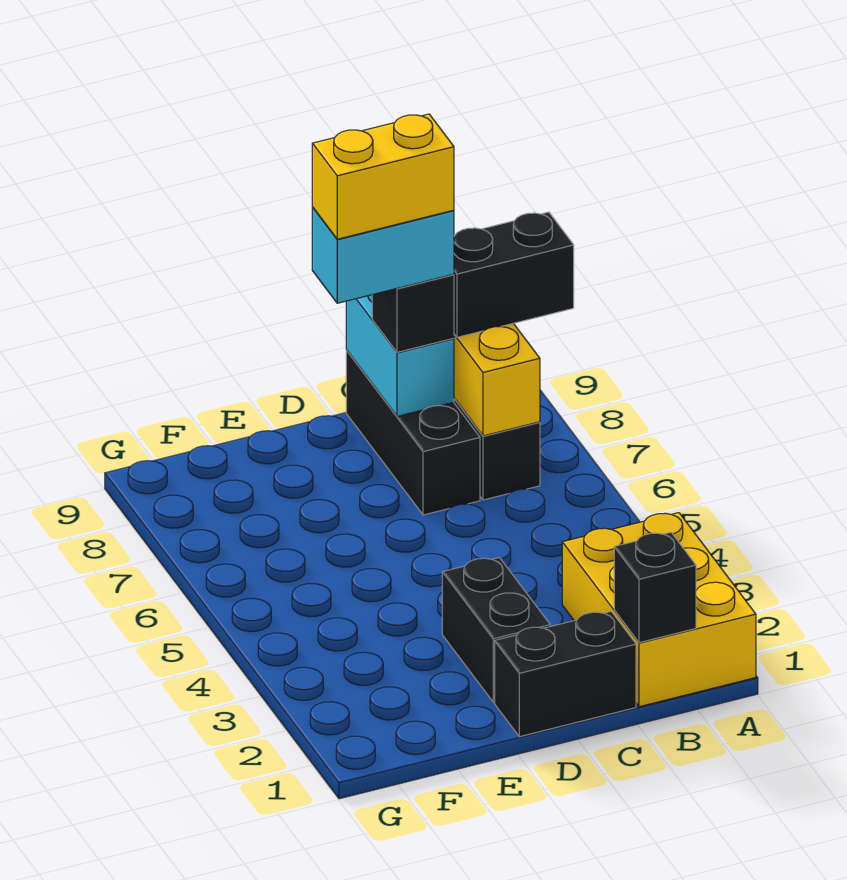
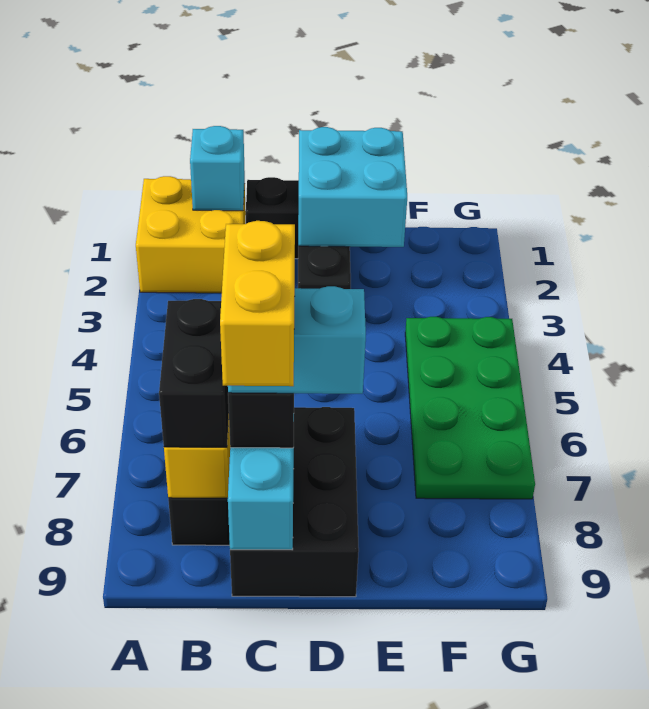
yellow brick A1:B3 level 1 -> yellow brick A1:B2 level 1
black brick A8:B8 level 3 -> black brick B7:B8 level 3
black brick B1 level 2 -> cyan brick B1 level 2
black brick C7:C9 level 1 -> black brick C7:D9 level 1
yellow brick C8:D8 level 5 -> yellow brick C8:C9 level 5
none -> cyan brick D1:E2 level 2
none -> green plate F4:G7 level 1

